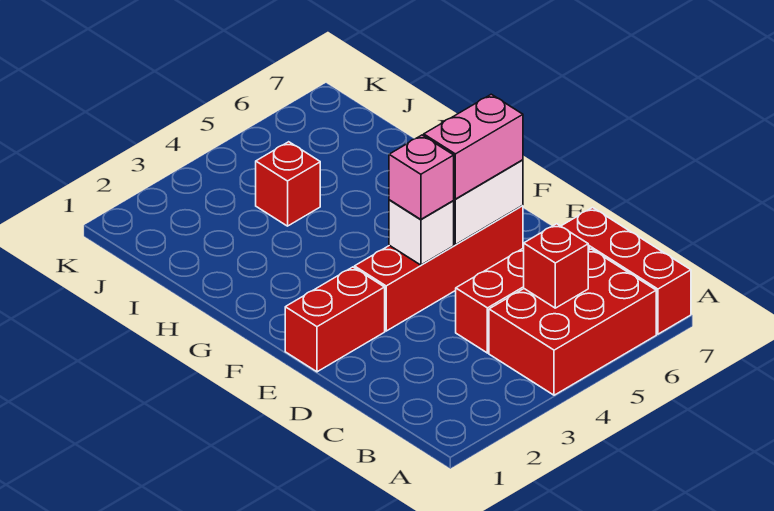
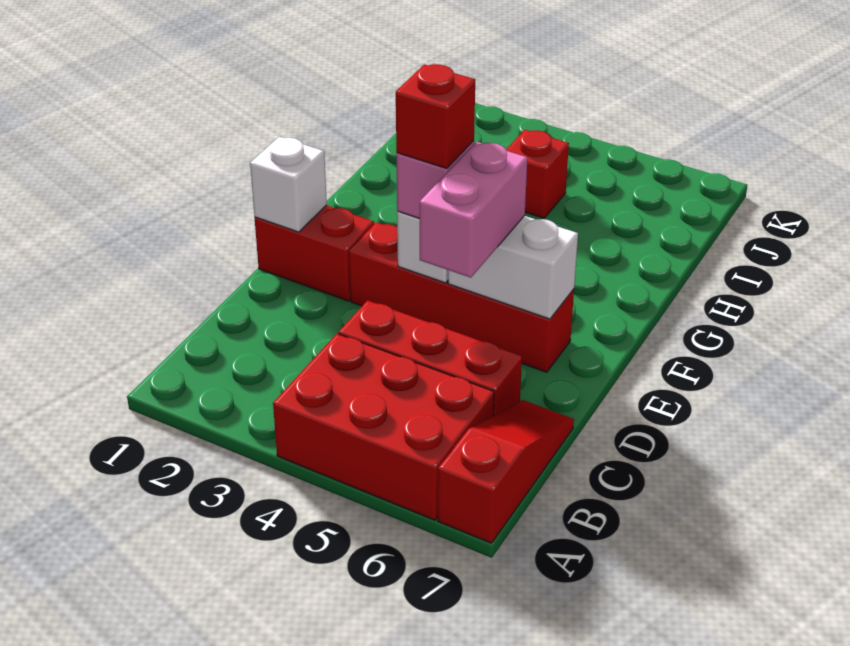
red brick A7:C7 level 1 -> red slope A7:C7 level 1 top A
red brick B5 level 2 -> red brick E4 level 4
none -> white brick E1 level 2
pink brick E5:E6 level 3 -> pink brick D5:E5 level 3

